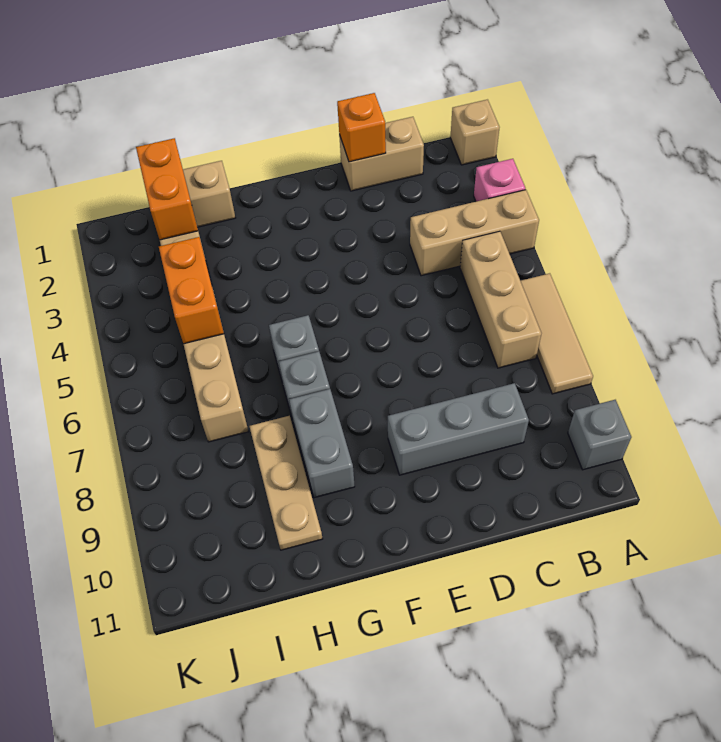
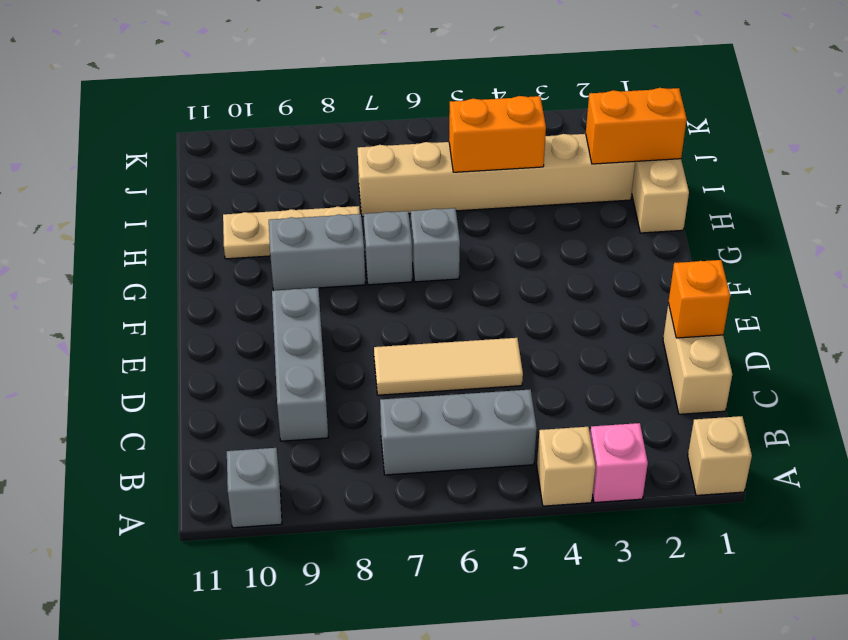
tan brick A4:C4 level 1 -> tan brick A4 level 1
tan tile A6:A8 level 1 -> tan tile D5:D7 level 1
tan brick B5:B7 level 1 -> grey brick B5:B7 level 1

